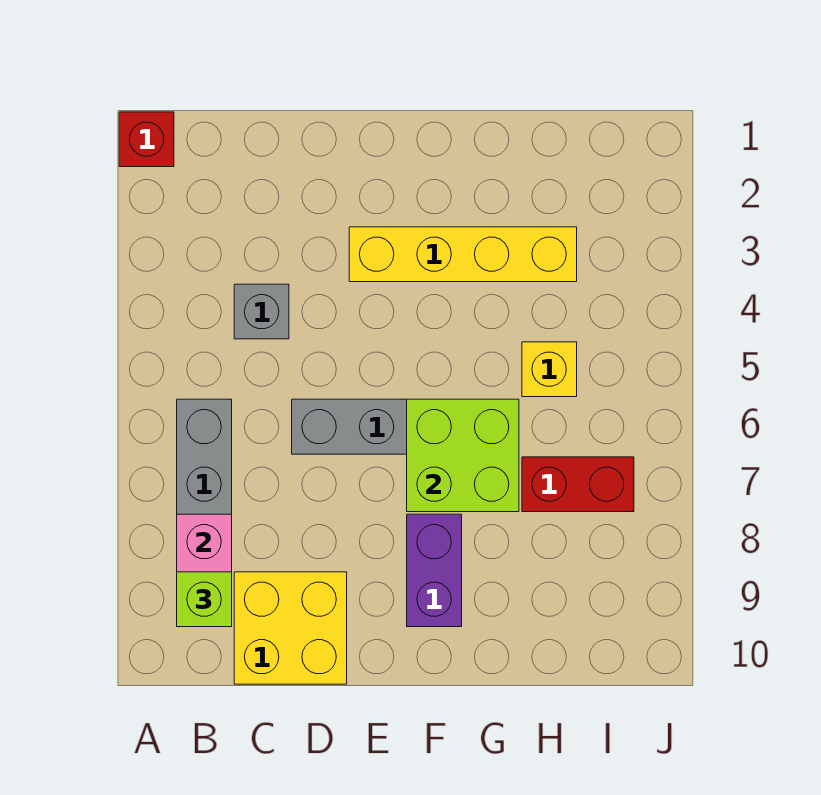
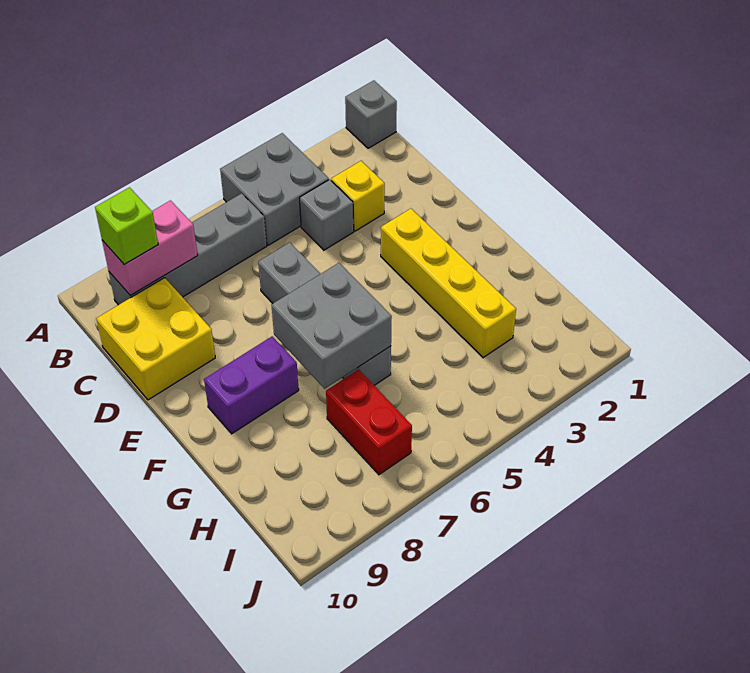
red brick A1 level 1 -> grey brick A1 level 1
none -> grey brick A4:B5 level 1
lime brick F6:G7 level 2 -> grey brick F6:G7 level 2
yellow brick H5 level 1 -> yellow brick C3 level 1

